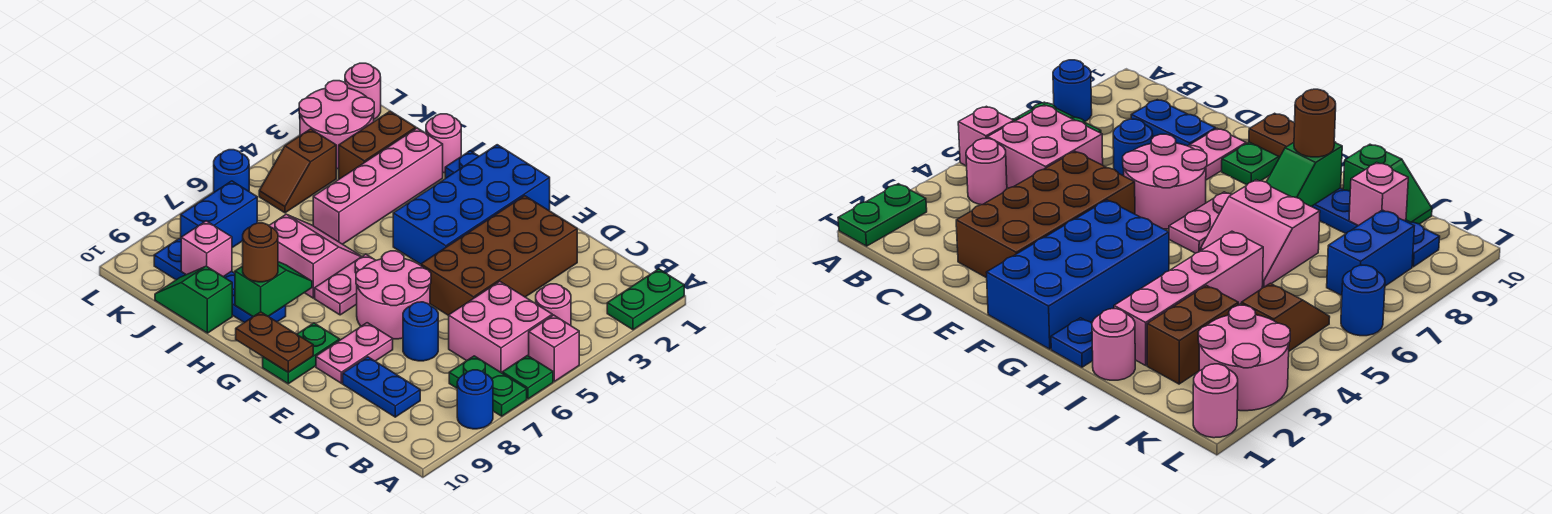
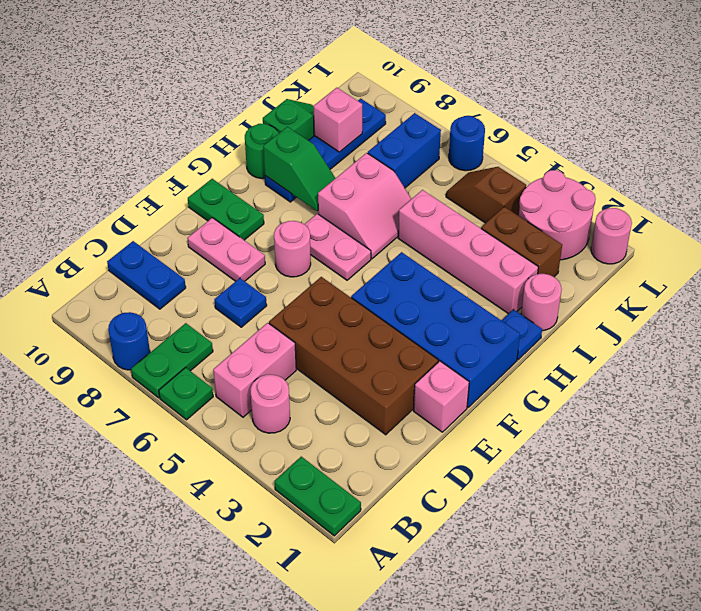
pink brick A5 level 1 -> pink brick E1 level 1
pink brick B5:C6 level 1 -> pink brick B5:C5 level 1
blue plate C9:D9 level 1 -> blue plate C9:C10 level 1
blue round brick D7 level 1 -> blue plate D7 level 1
pink round brick E6:F7 level 1 -> pink round brick F7 level 1
brown plate F10:G10 level 2 -> none
brown round brick H9 level 3 -> none
none -> green round brick H10 level 1
blue brick K7:K8 level 1 -> blue brick J7:K7 level 1

